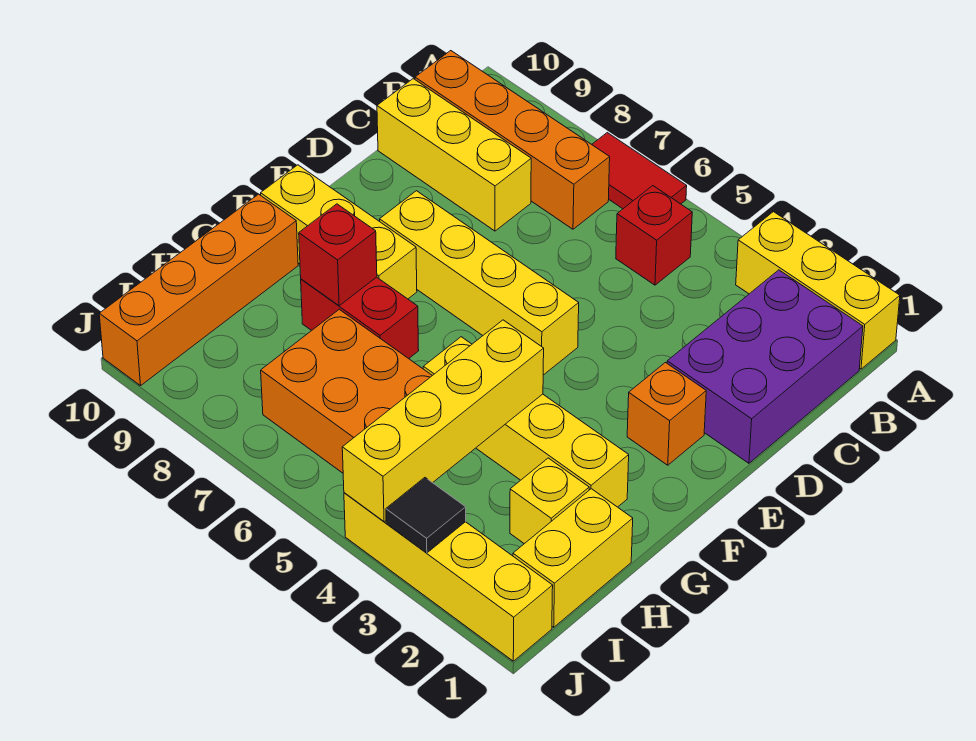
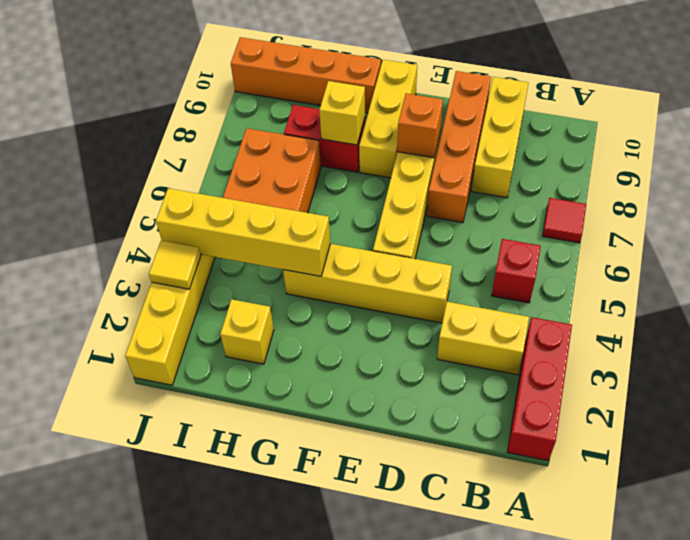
yellow brick A1:A3 level 1 -> red brick A1:A3 level 1
red tile A6:A7 level 1 -> red tile A7 level 1
purple brick B1:D2 level 1 -> none
orange brick B7:B10 level 1 -> orange brick D7:D10 level 1
orange brick E2 level 1 -> orange brick E8 level 2
yellow brick G2:G5 level 1 -> yellow brick D4:G4 level 1
red brick G7:G8 level 1 -> red brick G8:H8 level 1
red brick G8 level 2 -> yellow brick G8 level 2
yellow brick H1:I1 level 1 -> yellow brick B3:C3 level 1
black tile J3 level 2 -> yellow tile J3 level 2

